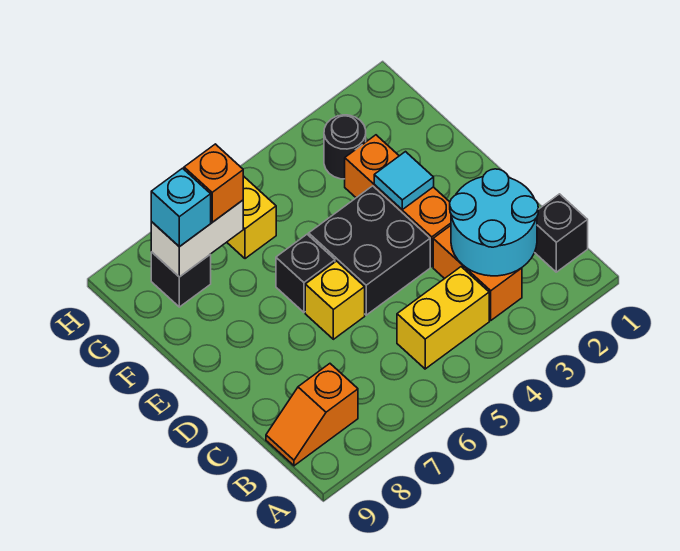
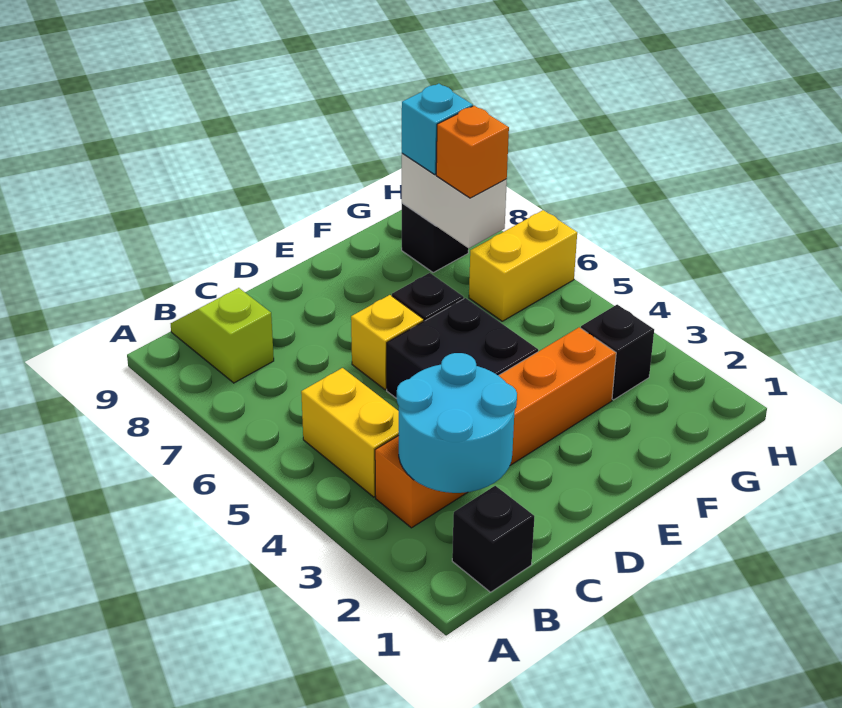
orange slope B8:B9 level 1 top 8 -> lime slope B8:B9 level 1 top 8
cyan tile E3 level 2 -> none
black round brick G3 level 1 -> black brick G3 level 1

